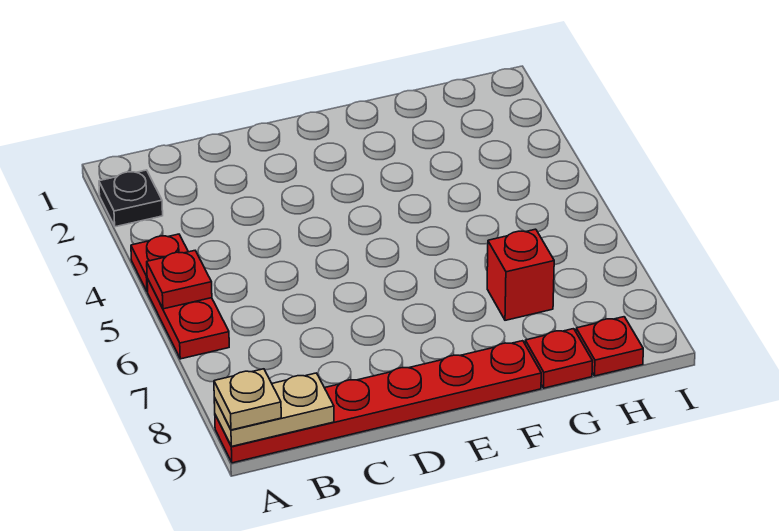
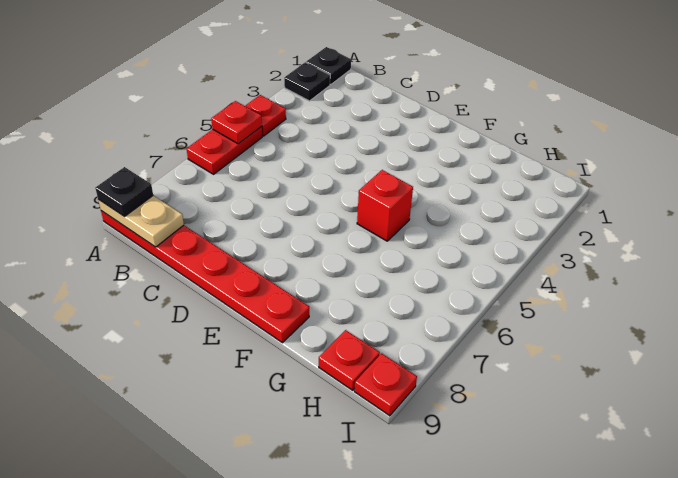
none -> black plate A1 level 1
tan plate A9 level 3 -> black plate A9 level 3
red brick G7 level 1 -> red brick F5 level 1
red plate G9 level 1 -> red plate I9 level 1

